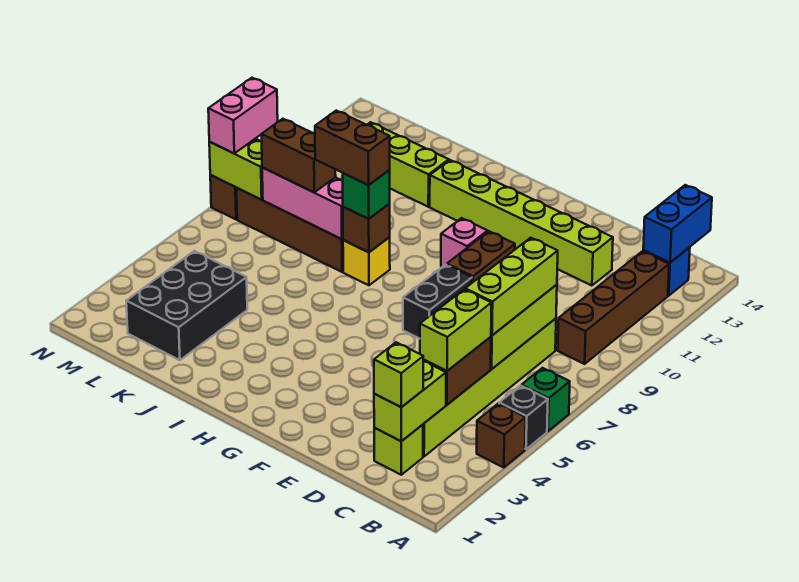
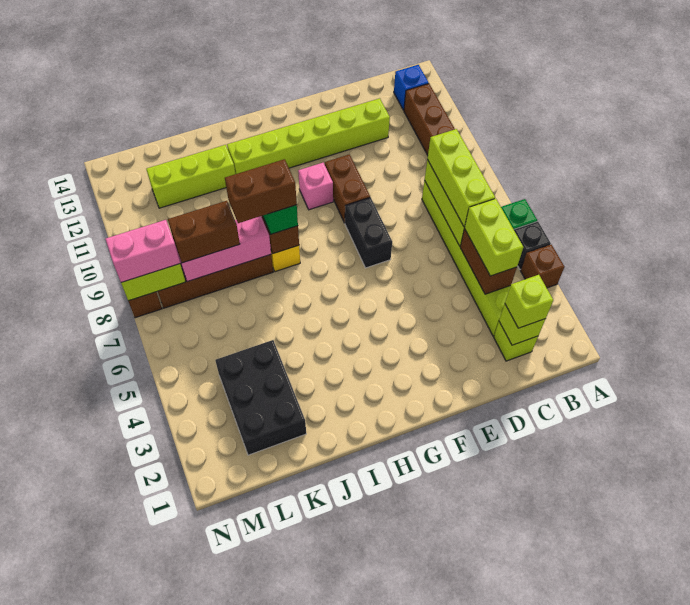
blue brick B13:B14 level 2 -> none
lime brick C2:C3 level 2 -> lime brick C2 level 2
pink brick N8:N9 level 3 -> pink brick M8:N8 level 3

